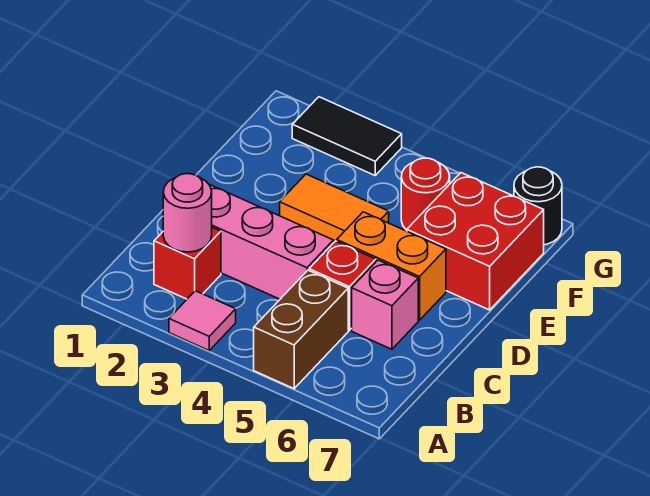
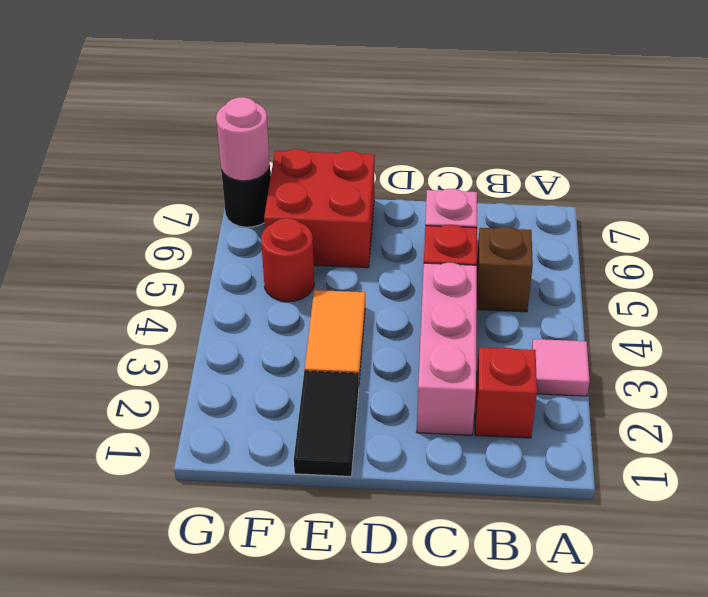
brown brick A5:B5 level 1 -> brown brick B5 level 1
pink round brick B2 level 2 -> pink round brick G7 level 2
orange brick D5:D6 level 1 -> none
black tile G2:G3 level 1 -> black tile E1:E2 level 1

